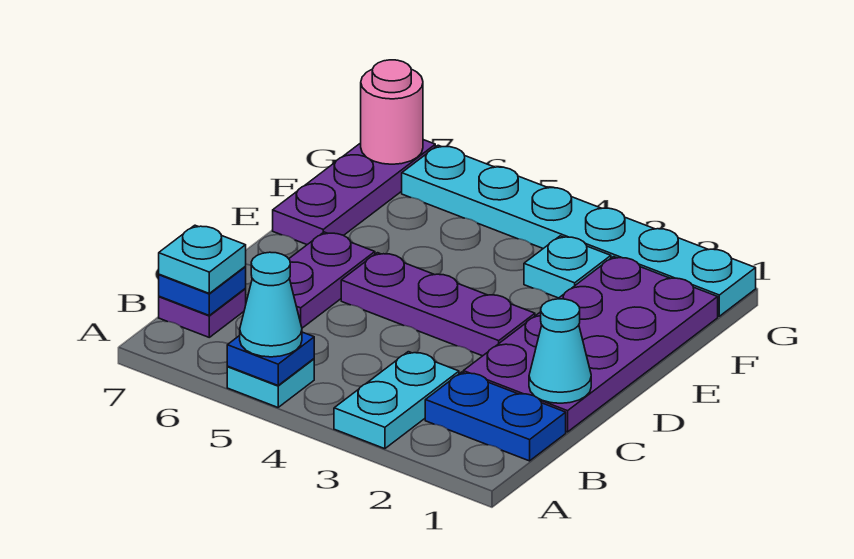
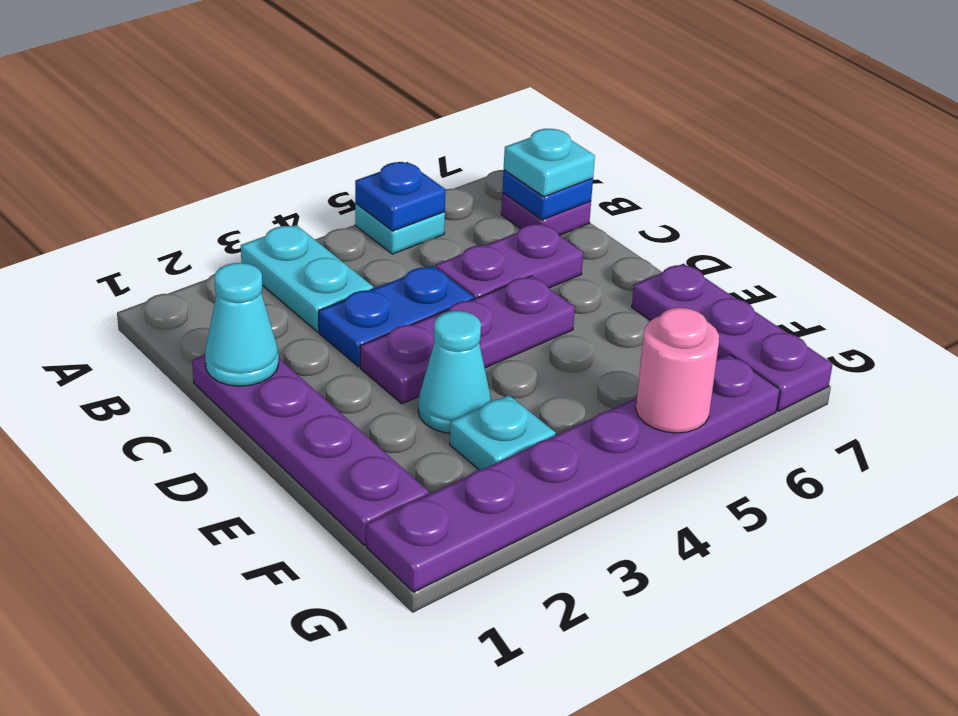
cyan cone A5 level 3 -> cyan cone E3 level 1
blue plate B1:B2 level 1 -> blue plate C3:C4 level 1
purple plate C1:F2 level 1 -> purple plate C1:F1 level 1
purple plate C6:D6 level 1 -> purple plate C5:C6 level 1
cyan plate G1:G6 level 1 -> purple plate G1:G6 level 1
pink round brick G7 level 2 -> pink round brick G5 level 2

